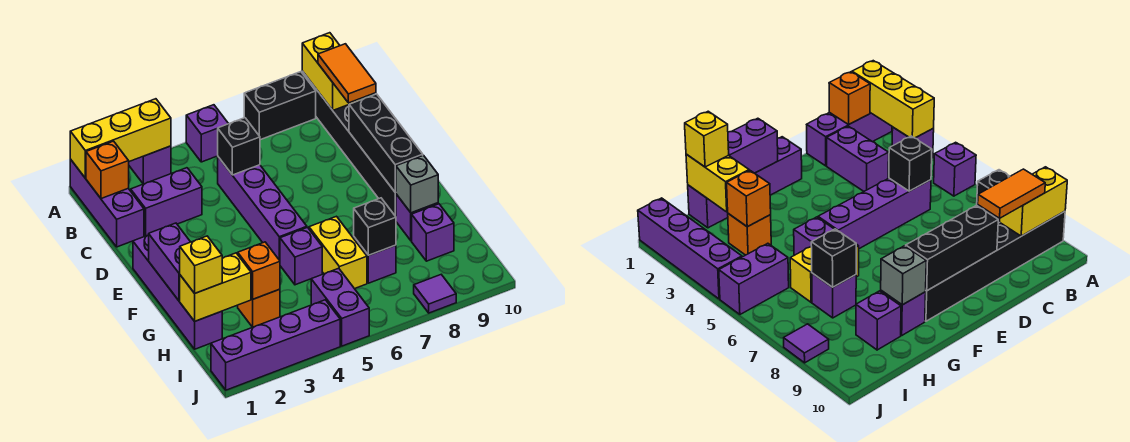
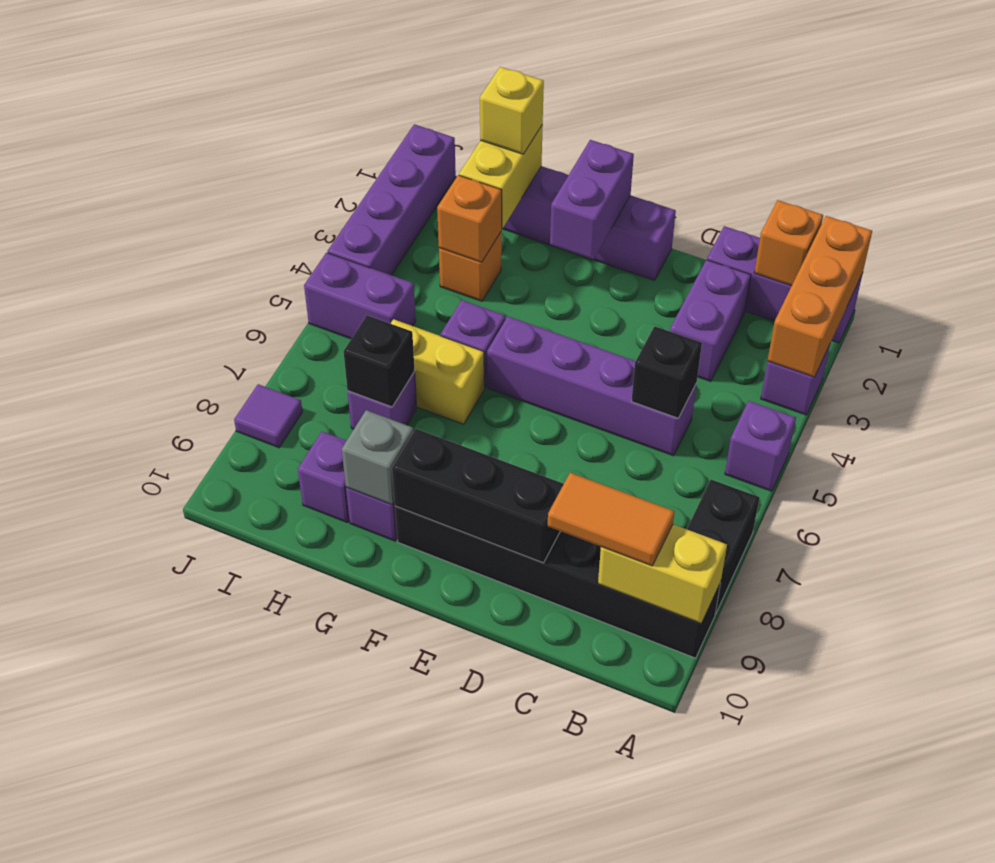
yellow brick A1:A3 level 2 -> orange brick A1:A3 level 2
purple brick F1:G1 level 2 -> purple brick F1:F2 level 2

